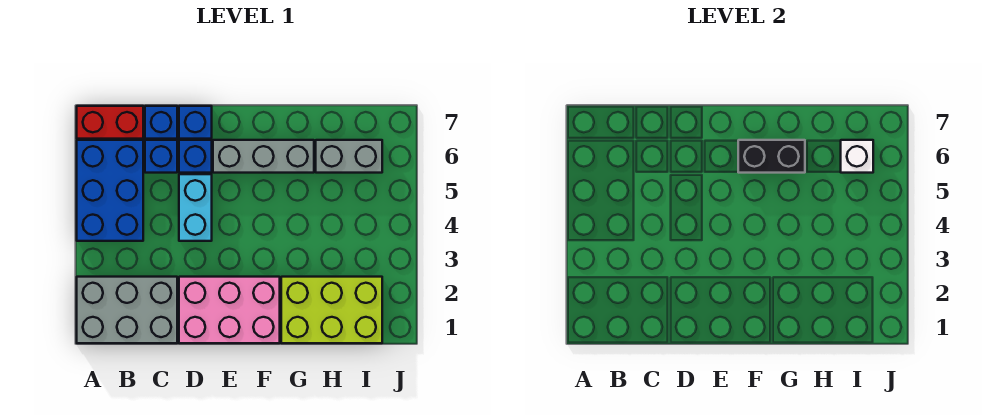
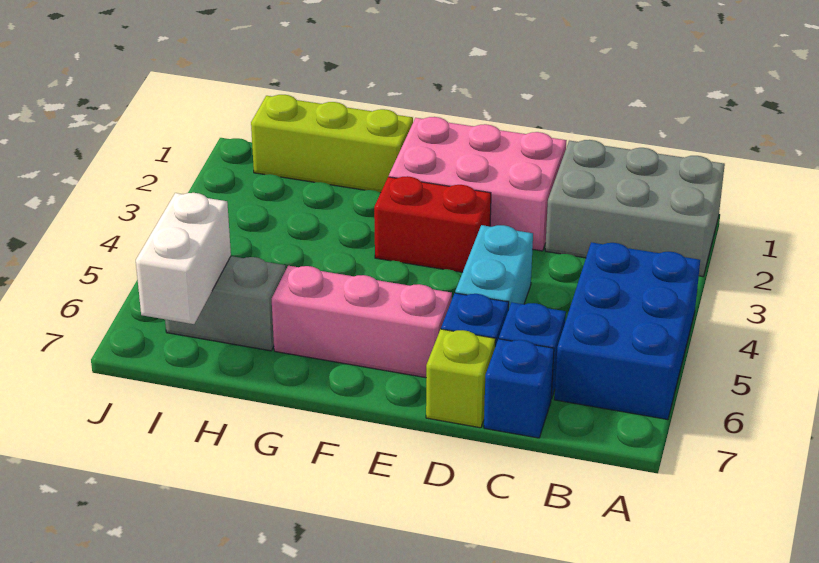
red brick A7:B7 level 1 -> red brick E3:F3 level 1
blue brick D7 level 1 -> lime brick D7 level 1
grey brick E6:G6 level 1 -> pink brick E6:G6 level 1
black brick F6:G6 level 2 -> none
lime brick G1:I2 level 1 -> lime brick G1:I1 level 1
white brick I6 level 2 -> white brick I6:I7 level 2

